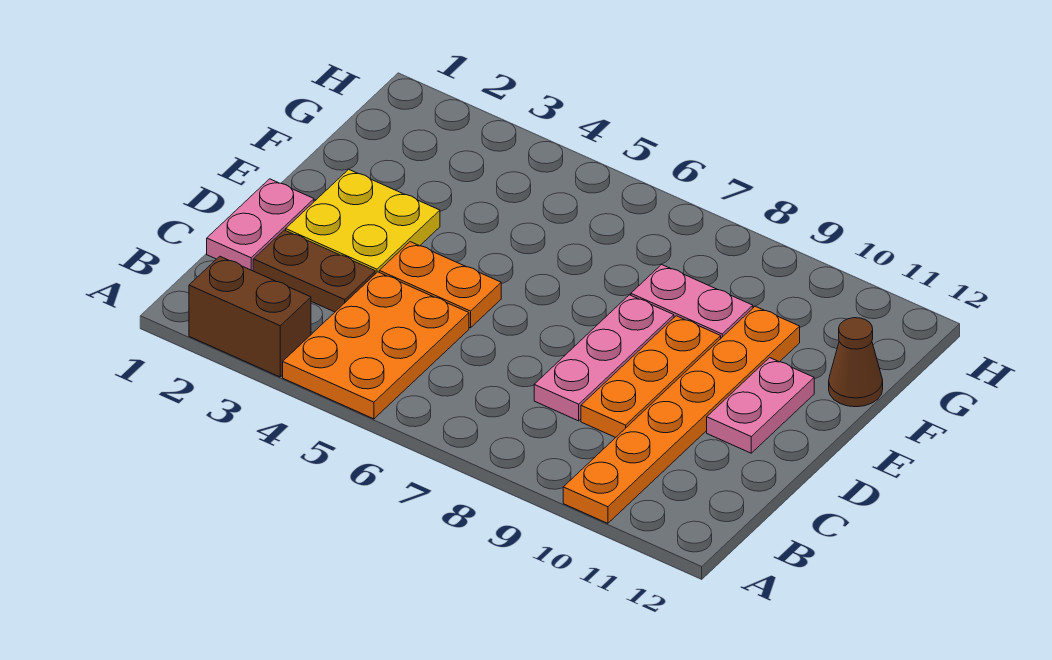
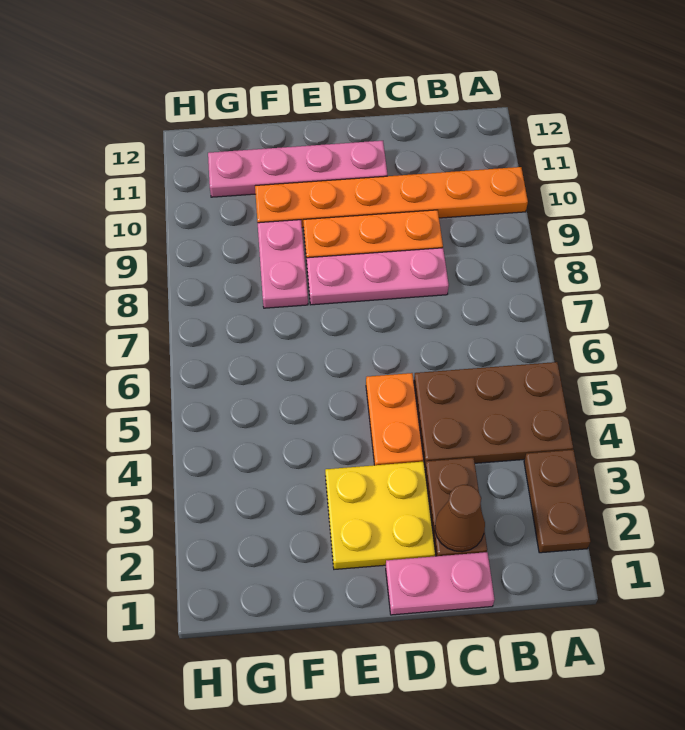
brown brick A2:A3 level 1 -> brown plate A2:A3 level 1
orange plate A4:C5 level 1 -> brown plate A4:C5 level 1
pink plate D11:E11 level 1 -> pink plate D11:G11 level 1
brown cone F12 level 1 -> brown cone C2 level 2

